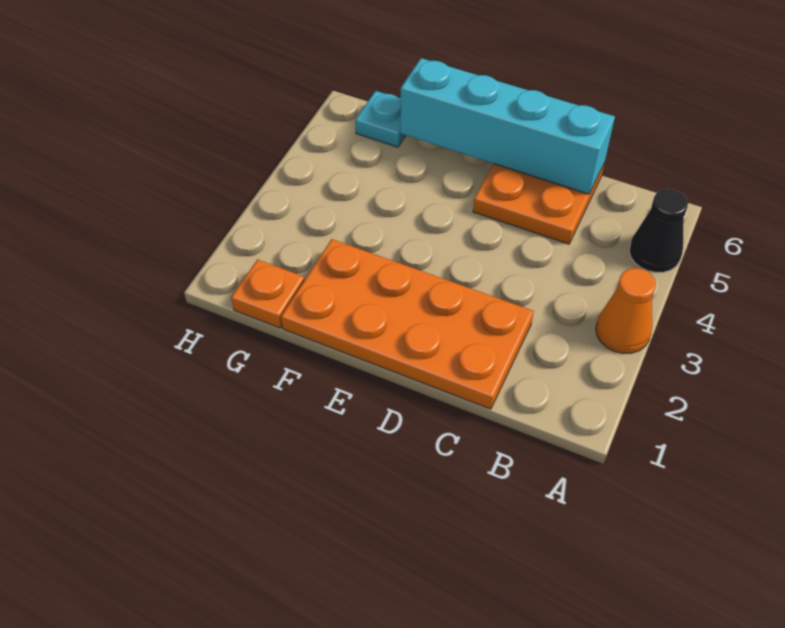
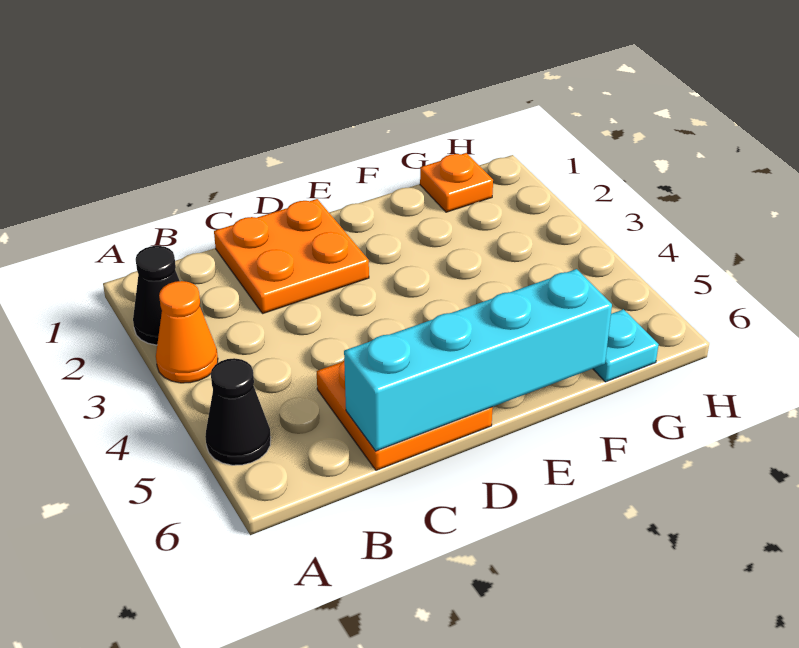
none -> black cone A2 level 1
orange plate C1:F2 level 1 -> orange plate C1:D2 level 1

